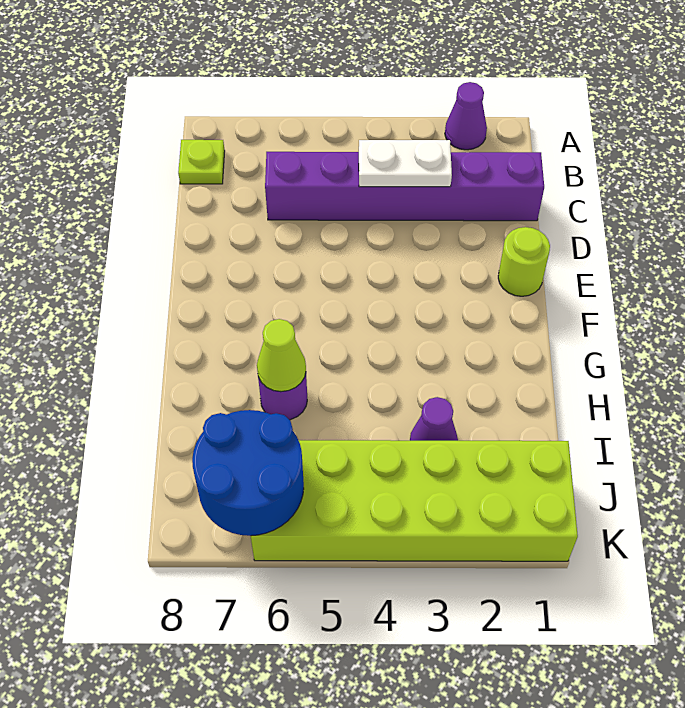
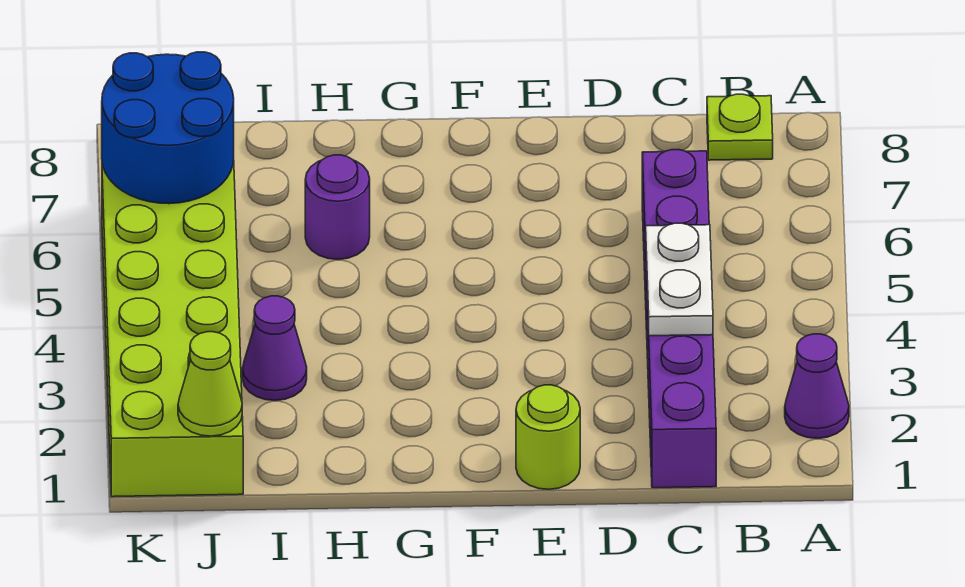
lime cone H6 level 2 -> lime cone J1 level 2

